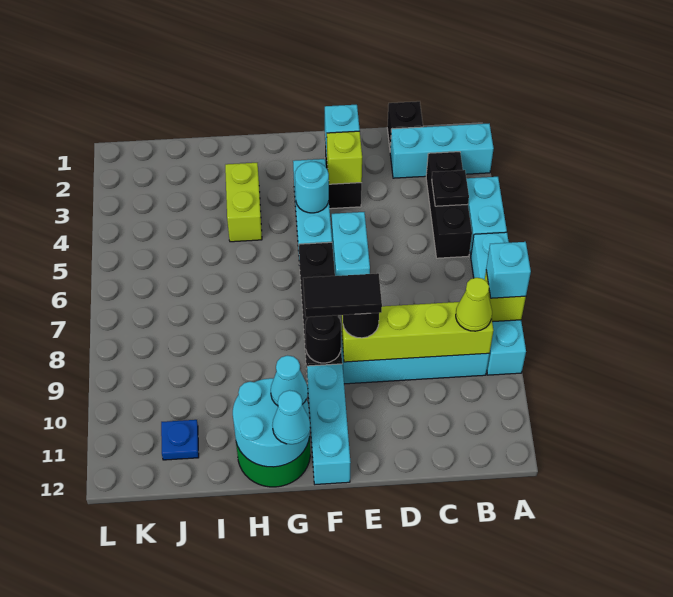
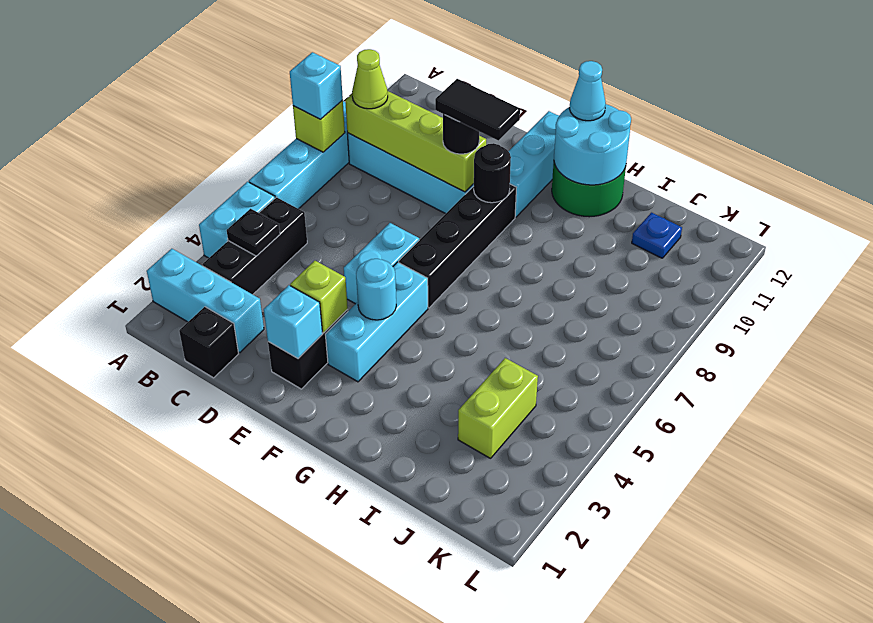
cyan cone G11 level 3 -> none
lime brick H3:H4 level 1 -> lime brick J3:J4 level 1

